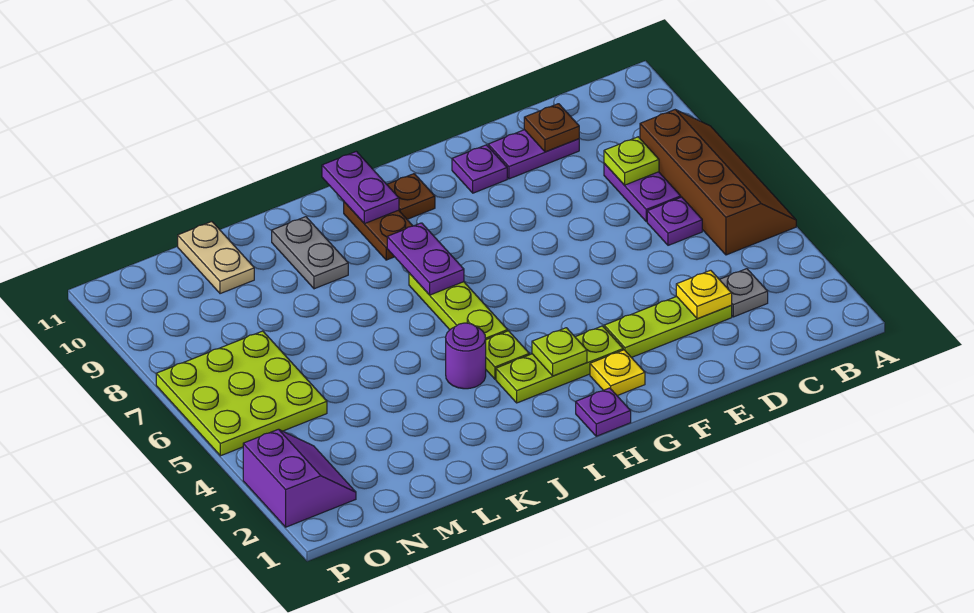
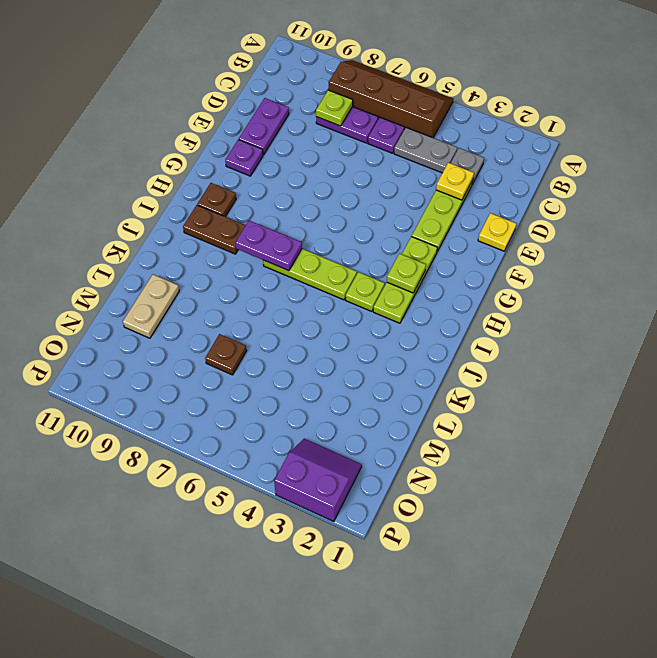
brown plate D10 level 2 -> brown plate M7 level 1
yellow plate G2 level 1 -> yellow plate E1 level 1
purple plate H1 level 1 -> none
purple plate I10:I11 level 2 -> none
purple round brick J4 level 1 -> none
grey plate K9:K10 level 1 -> grey plate C4:C5 level 1
tan plate M10:M11 level 1 -> tan plate L10:M10 level 1
lime plate N5:P7 level 1 -> none

